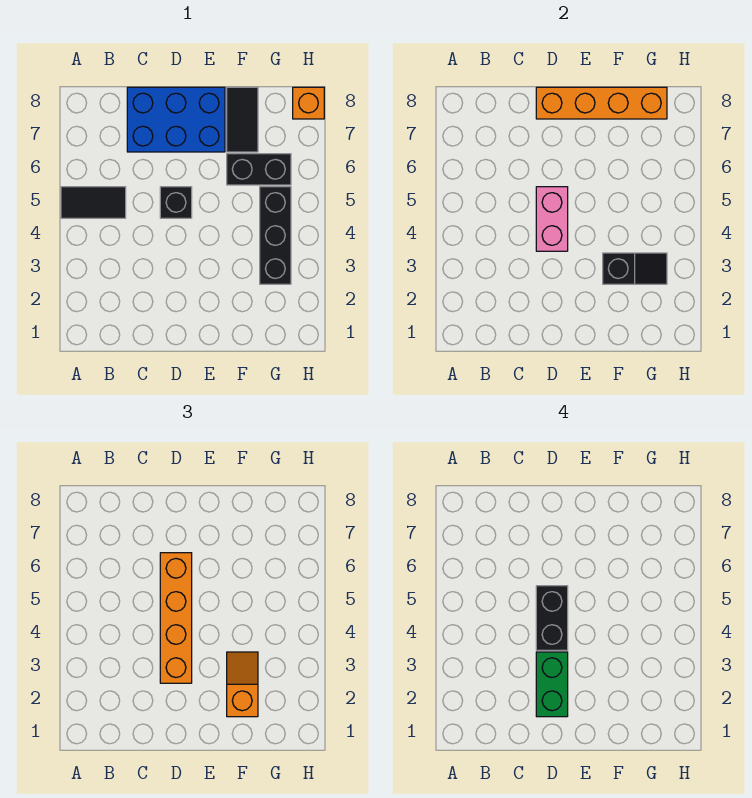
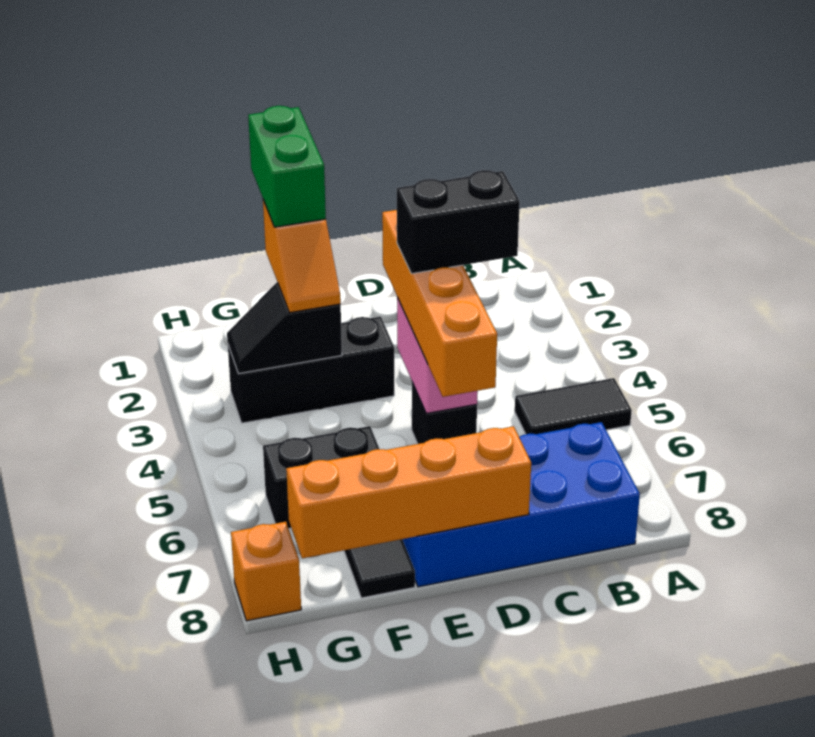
blue brick C7:E8 level 1 -> blue brick B7:E8 level 1
green brick D2:D3 level 4 -> green brick F1:F2 level 4
black brick D4:D5 level 4 -> black brick C4:D4 level 4
black brick G3:G5 level 1 -> black brick E3:G3 level 1

